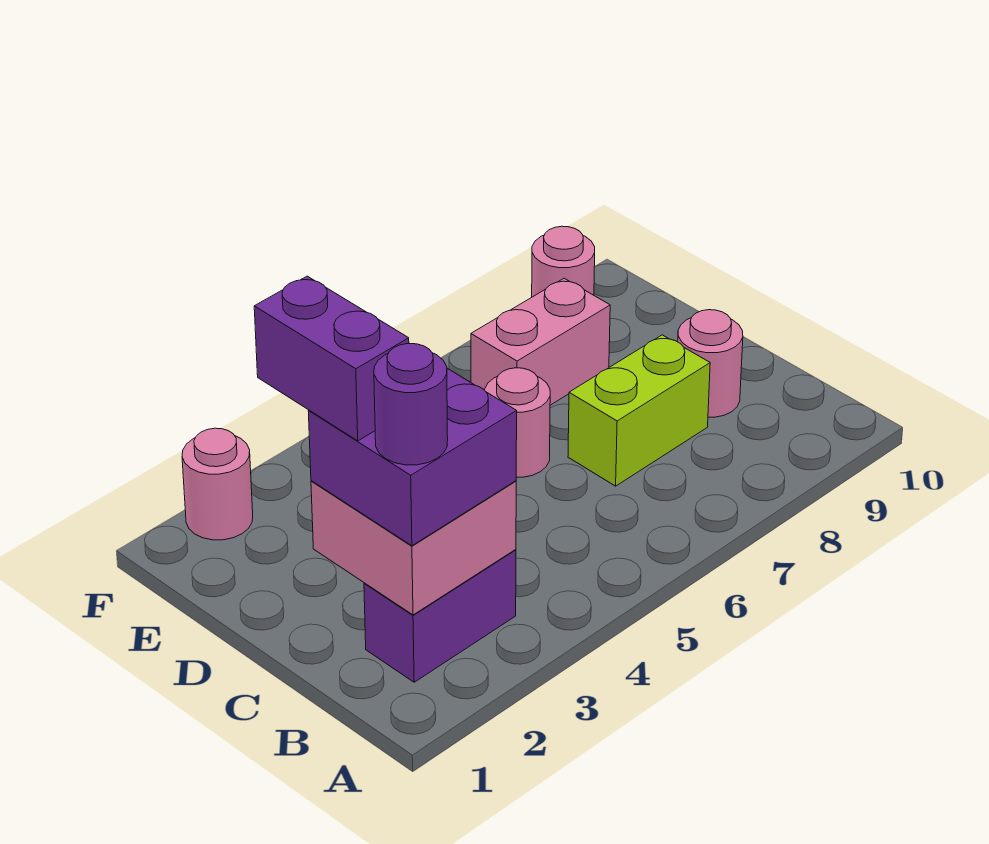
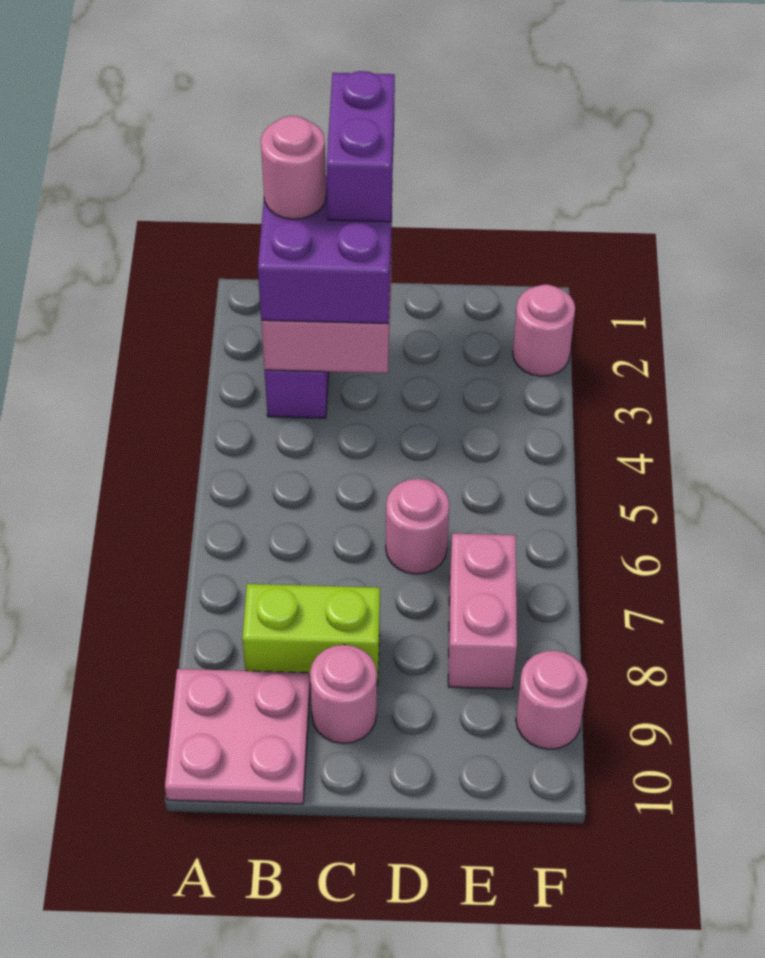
none -> pink plate A9:B10 level 1
purple round brick B2 level 4 -> pink round brick B2 level 4
purple brick C2:D2 level 4 -> purple brick C1:C2 level 4
lime brick C7:C8 level 1 -> lime brick B8:C8 level 1

